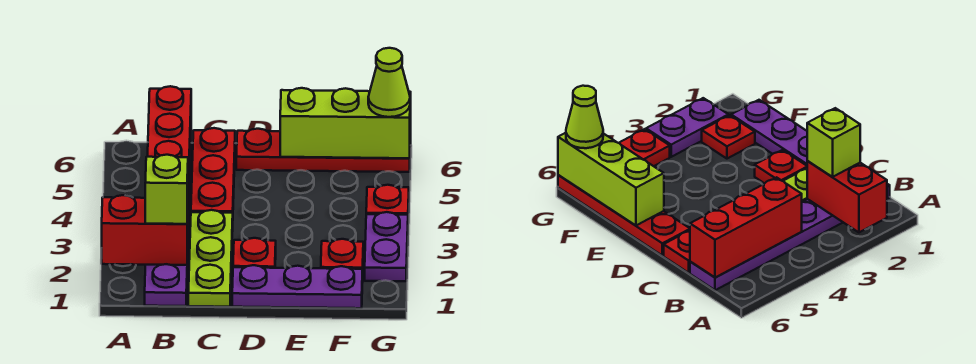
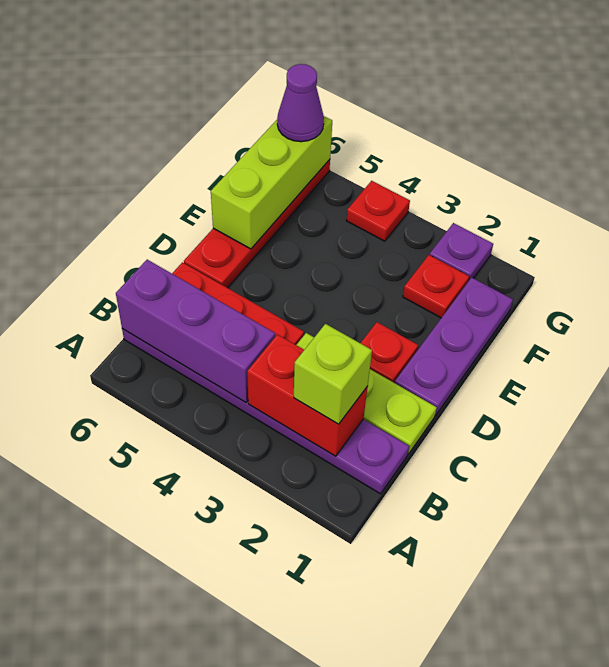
red brick A2:B2 level 2 -> red brick B2:B3 level 2
red brick B4:B6 level 2 -> purple brick B4:B6 level 2
purple plate G2:G3 level 1 -> purple plate G2 level 1
lime cone G6 level 3 -> purple cone G6 level 3

